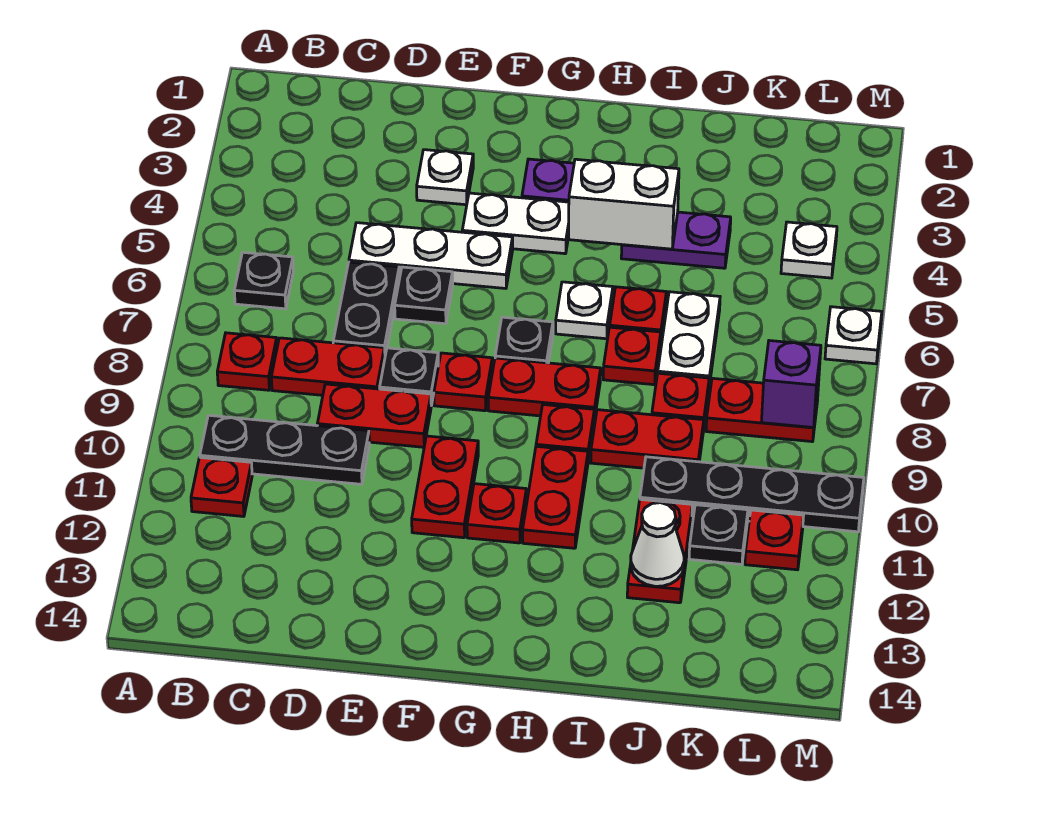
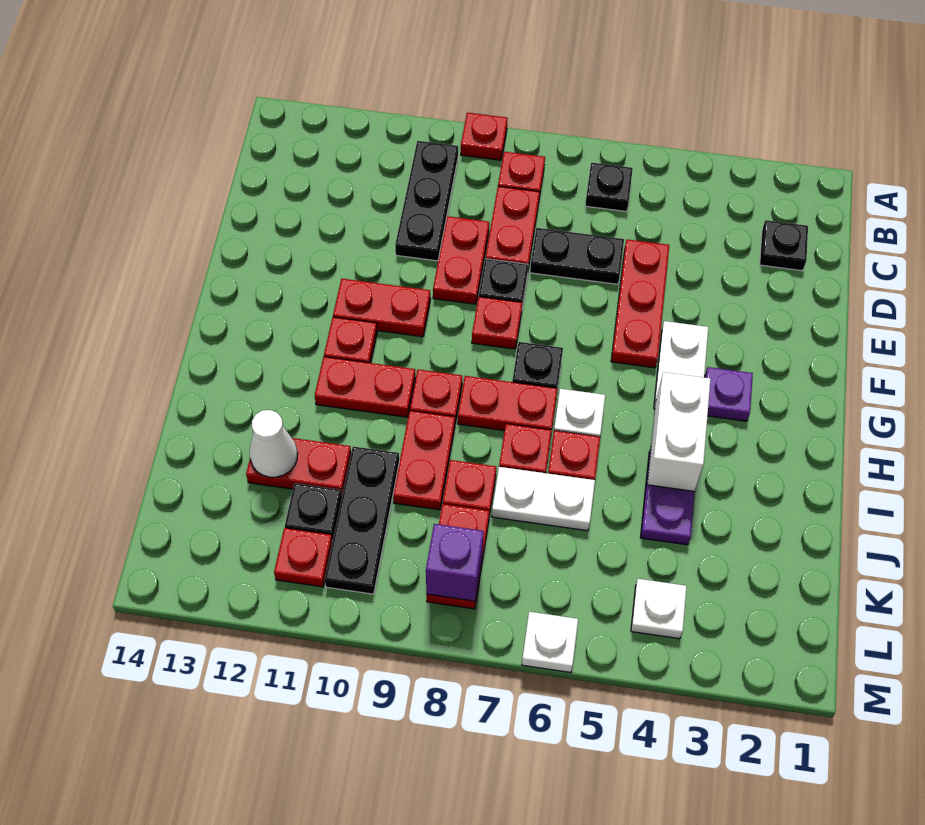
red plate B11 level 1 -> red plate A9 level 1
white plate D5:F5 level 1 -> red plate D5:F5 level 1
white plate E3 level 1 -> none
black plate E6 level 1 -> black plate C2 level 1
red plate G8:H8 level 1 -> red plate H7:H8 level 1
black plate J10:M10 level 1 -> black plate J10:L10 level 1

